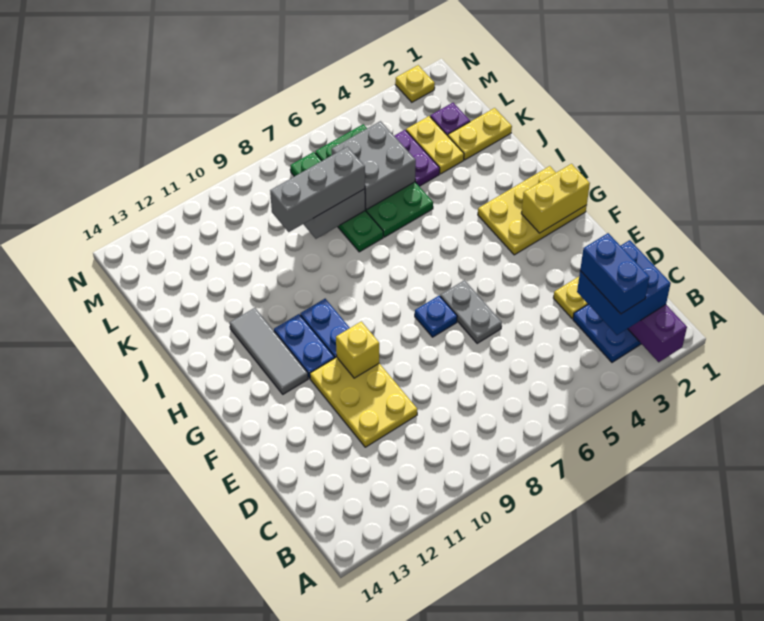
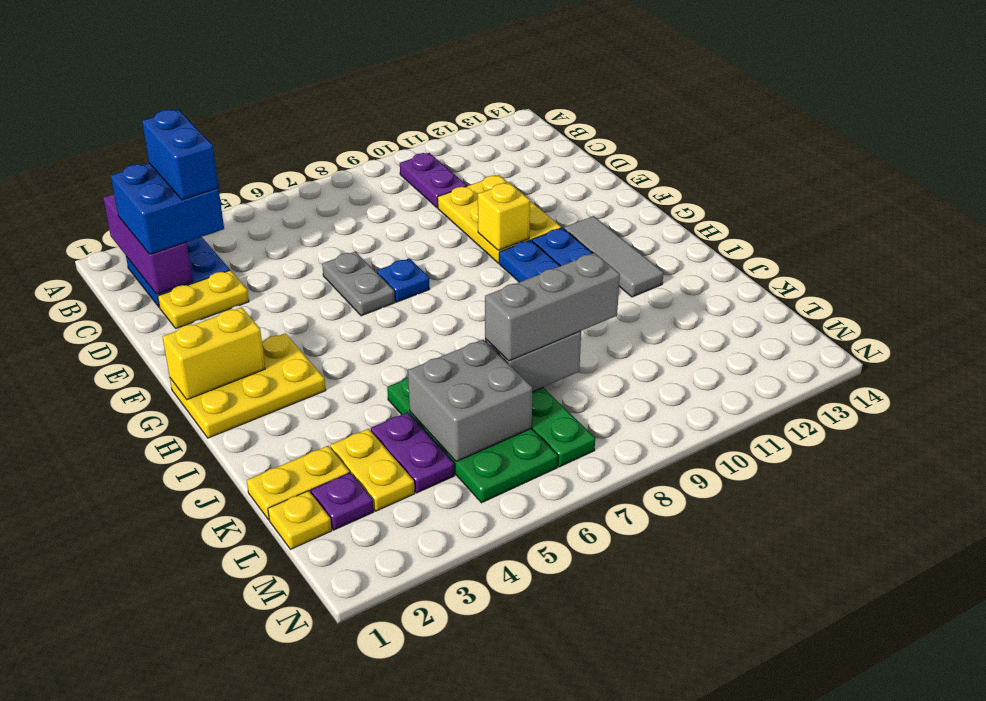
none -> purple plate B10:C10 level 1
yellow plate N2 level 1 -> yellow plate L1 level 1

